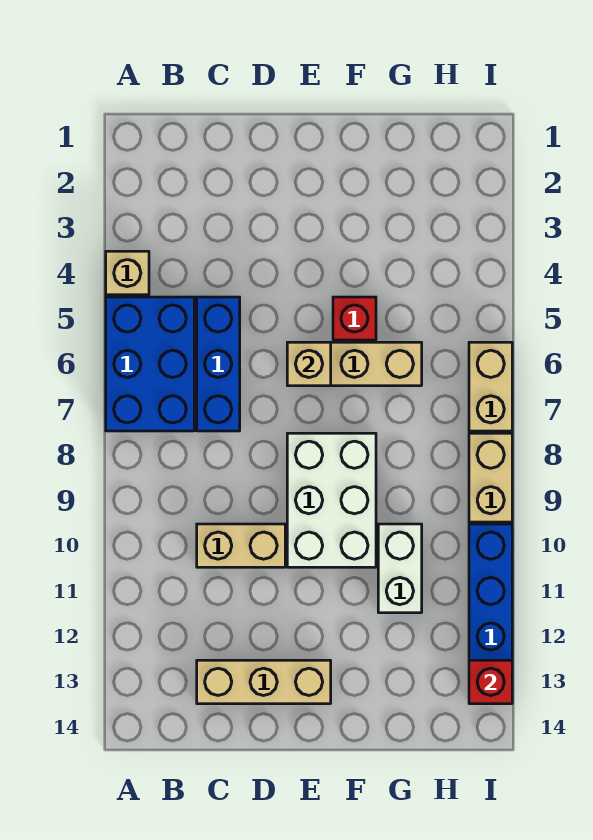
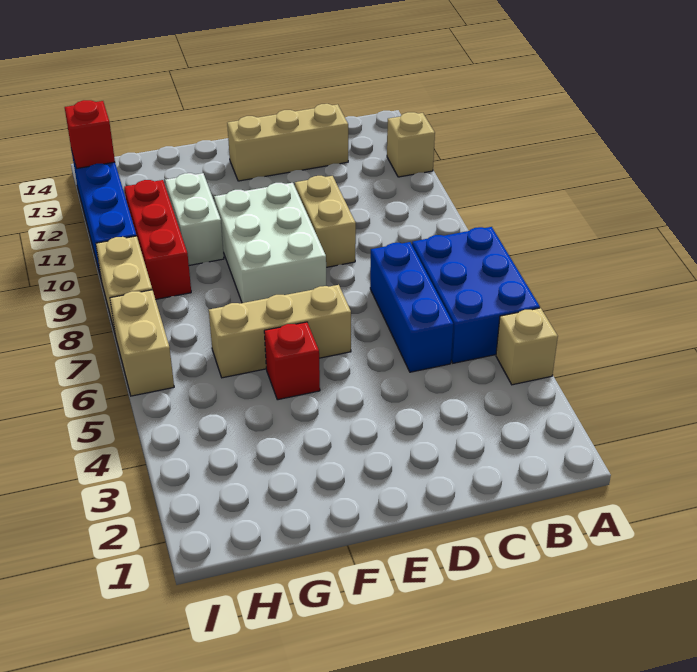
tan brick C10:D10 level 1 -> tan brick D9:D10 level 1
tan brick E6 level 2 -> tan brick A12 level 1
none -> red brick H9:H11 level 1

